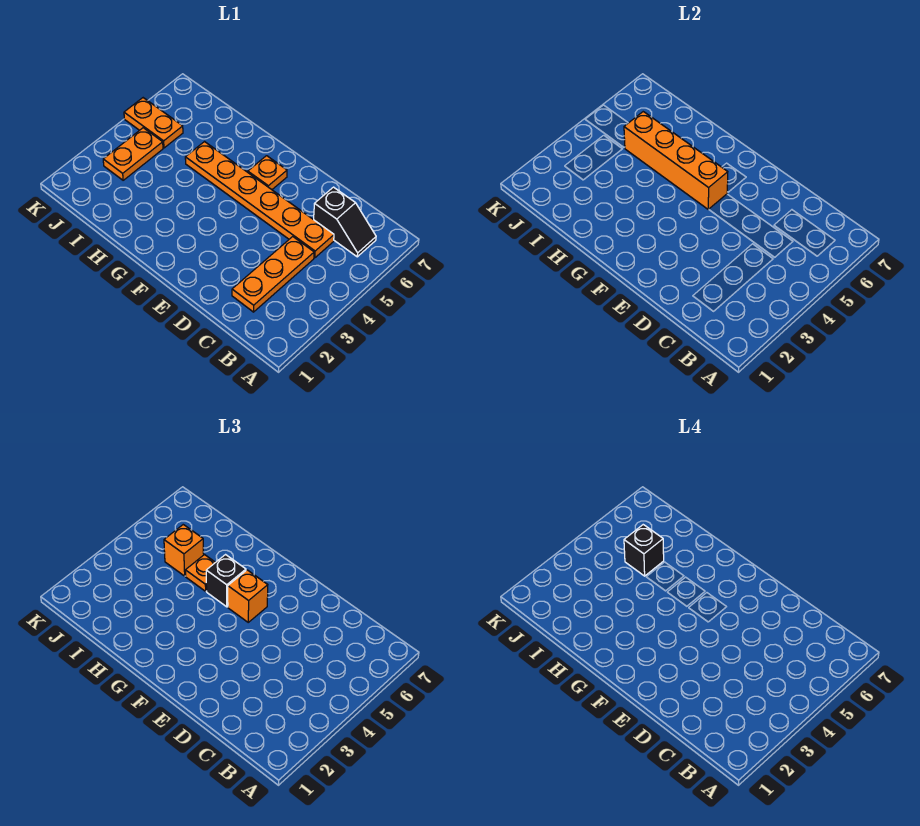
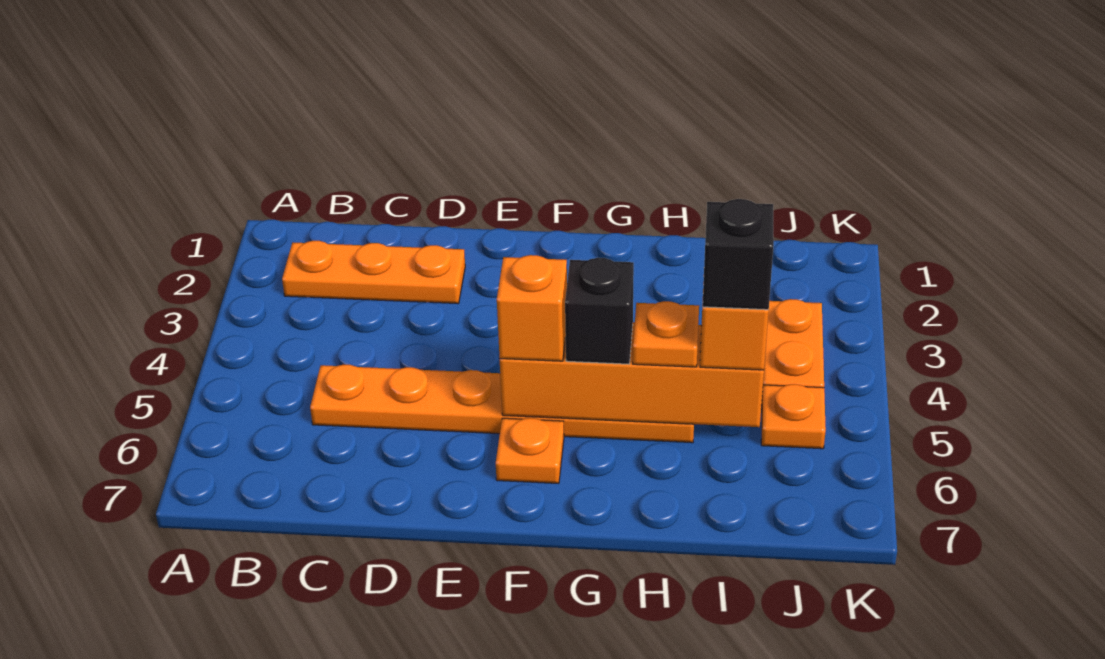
black slope B6:C6 level 1 top C -> none
orange plate C2:C4 level 1 -> orange plate B2:D2 level 1
orange plate J5:K5 level 1 -> orange plate J5 level 1

